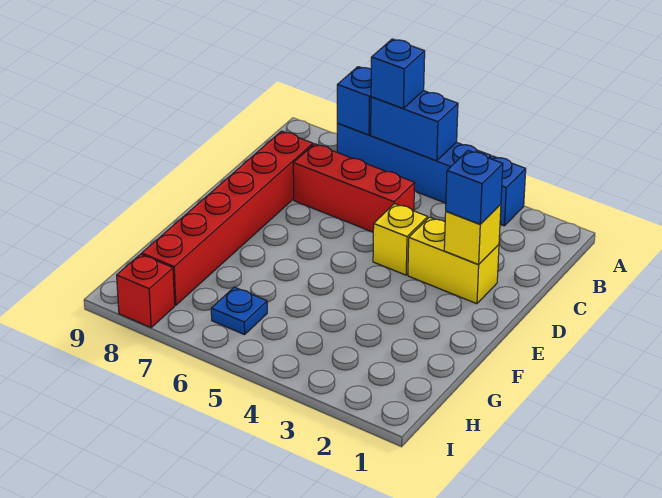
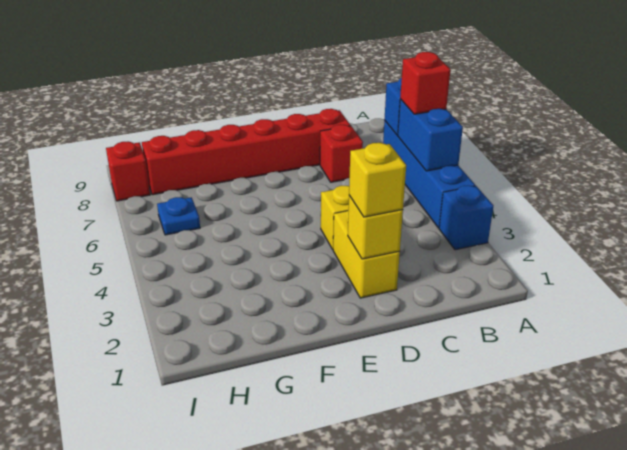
blue brick A6 level 3 -> red brick A6 level 3
red brick C5:C7 level 1 -> red brick C7 level 1
blue brick D2 level 3 -> yellow brick D2 level 3

